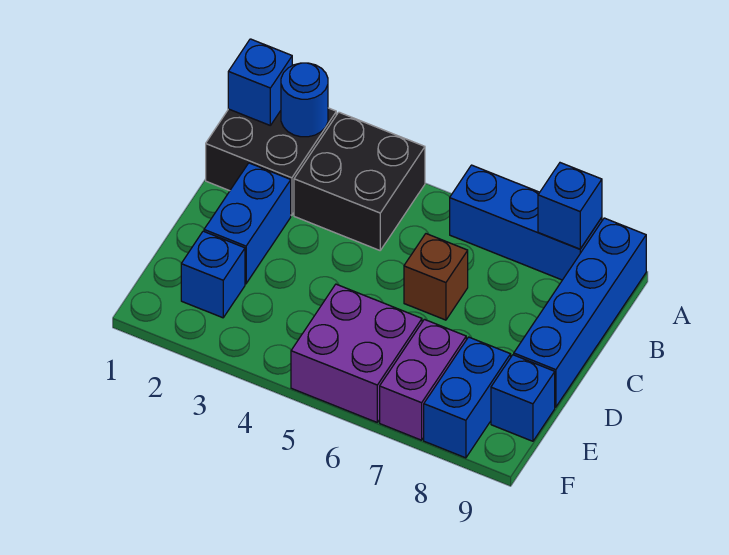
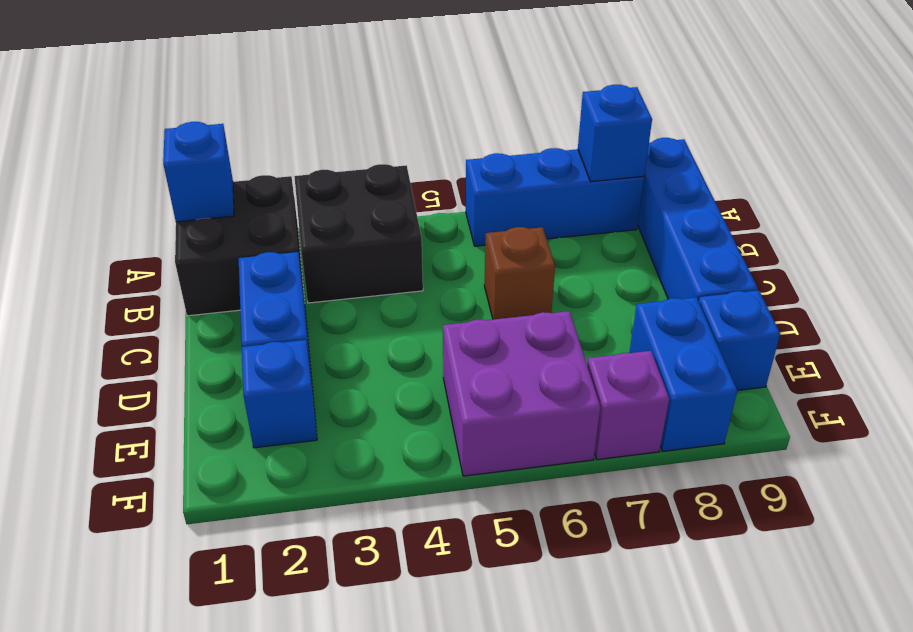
blue round brick A2 level 2 -> none
purple brick E7:F7 level 1 -> purple brick F7 level 1

